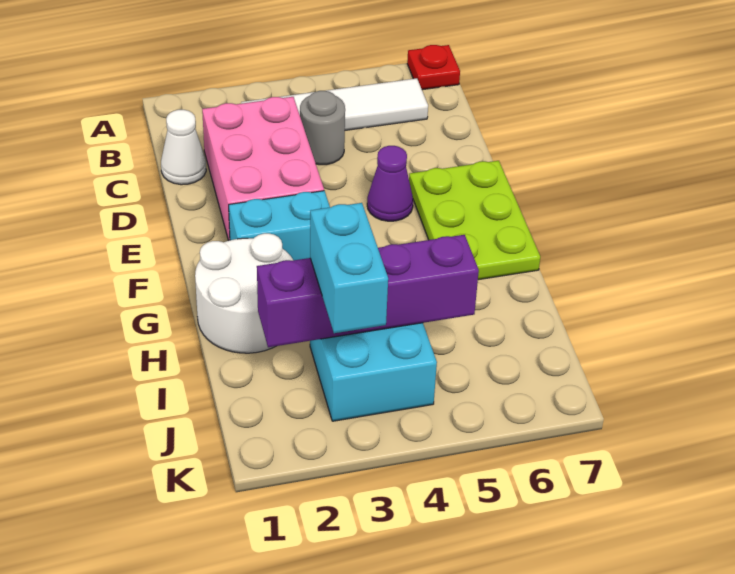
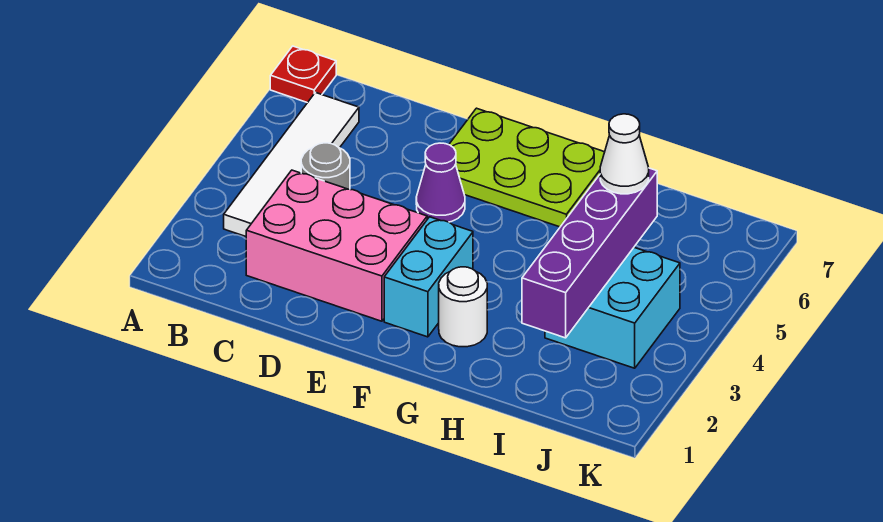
white cone C1 level 1 -> white cone I5 level 3
white round brick G1:H2 level 1 -> white round brick G2 level 1
cyan brick I3:J3 level 3 -> none

